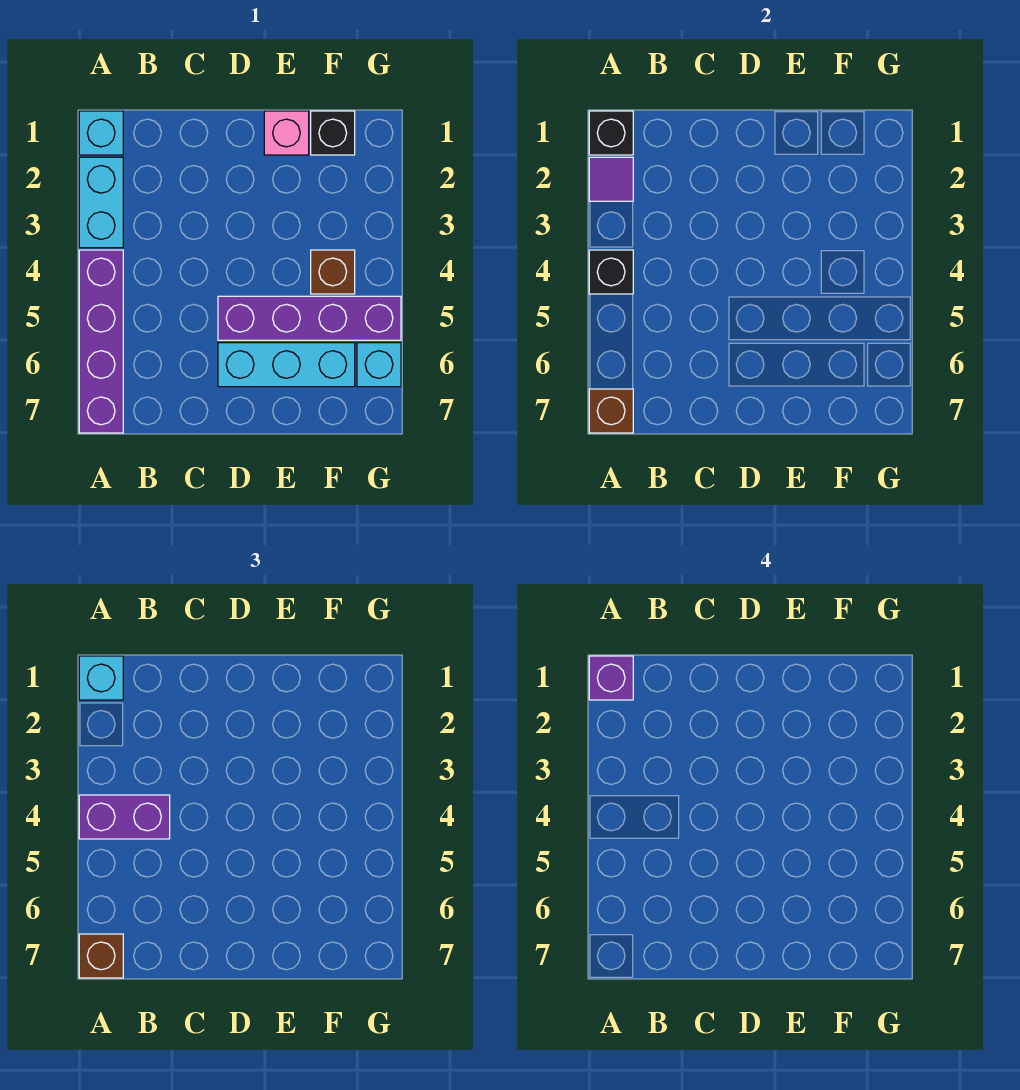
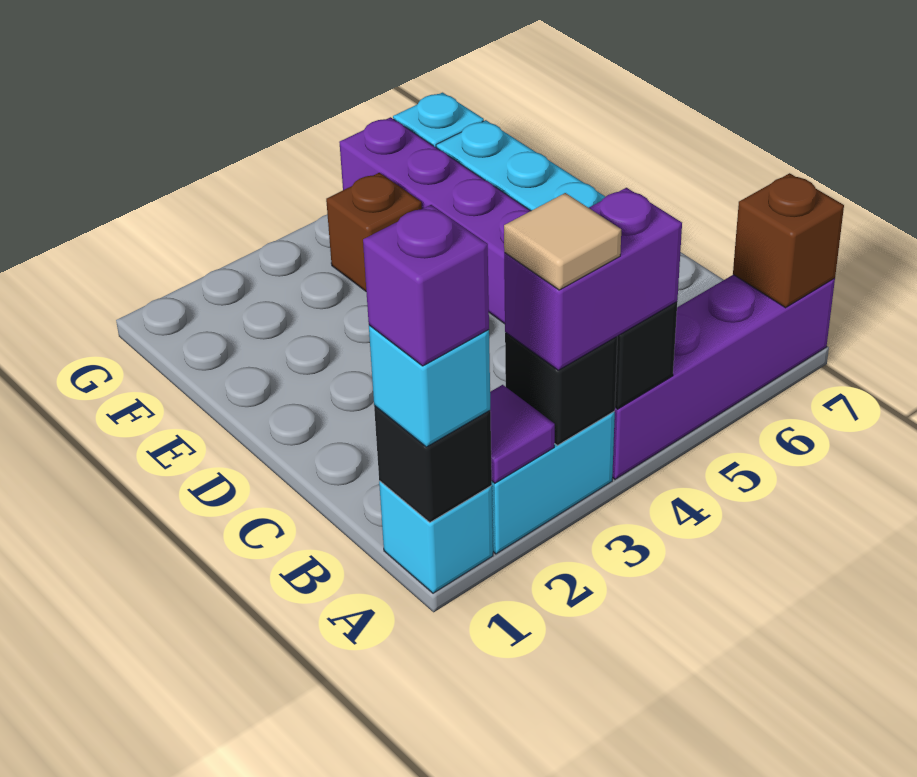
none -> tan tile A3 level 4
purple brick A4:B4 level 3 -> purple brick A3:A4 level 3
brown brick A7 level 3 -> none
pink brick E1 level 1 -> none
black brick F1 level 1 -> black brick A3 level 2

